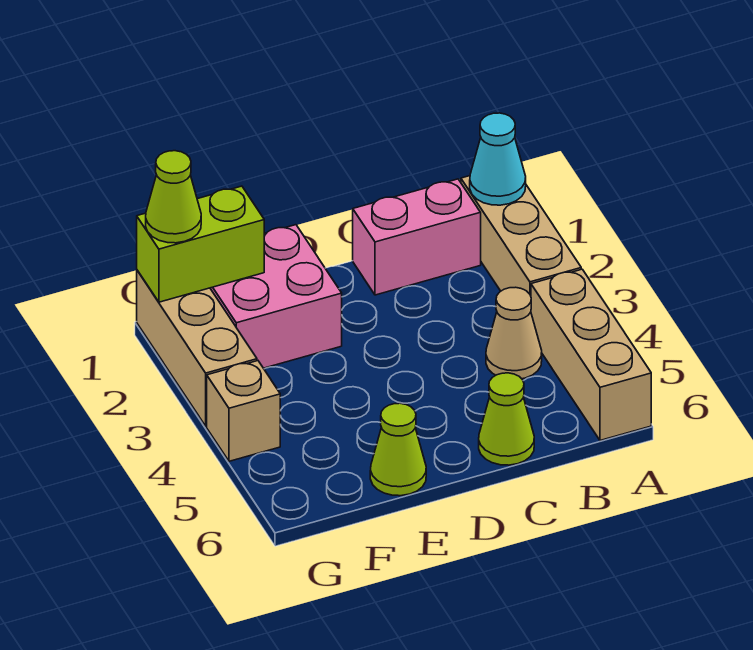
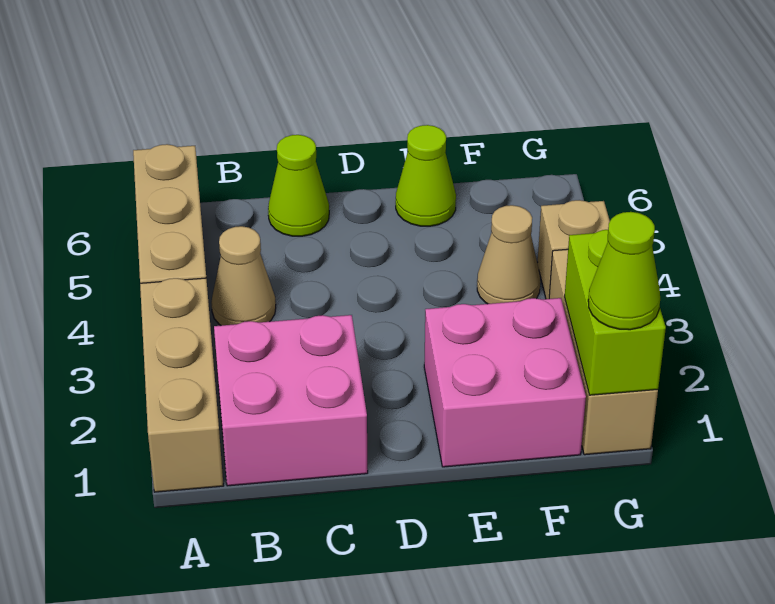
cyan cone A1 level 2 -> none
pink brick B1:C1 level 1 -> pink brick B1:C2 level 1
lime brick F1:G1 level 2 -> lime brick G1:G2 level 2
none -> tan cone F4 level 1

